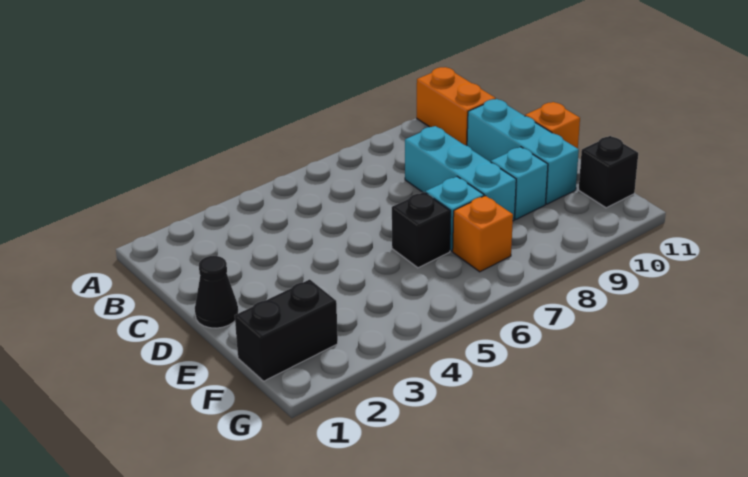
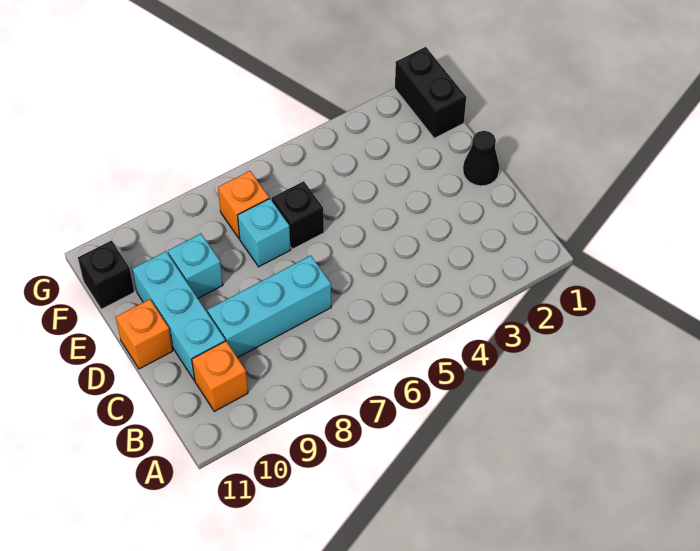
orange brick A10:B10 level 1 -> orange brick B10 level 1
cyan brick C8:E8 level 1 -> cyan brick C7:C9 level 1
black brick F1:F2 level 1 -> black brick F1:G1 level 1

